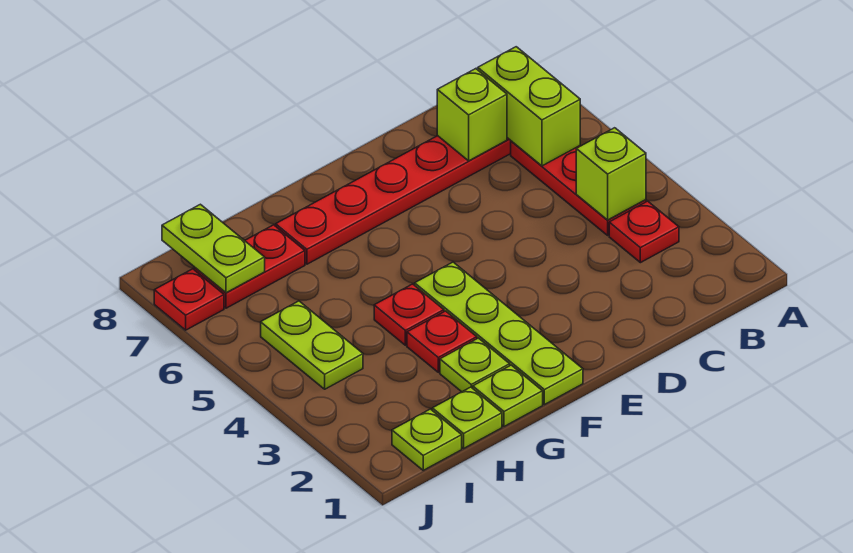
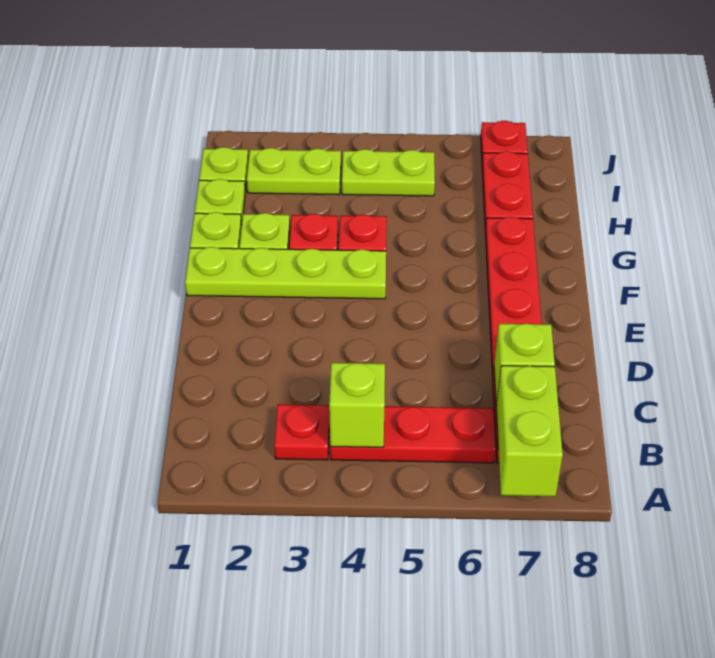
lime brick B6:B7 level 2 -> lime brick A7:B7 level 2
lime plate I7:I8 level 2 -> lime plate I2:I3 level 1

